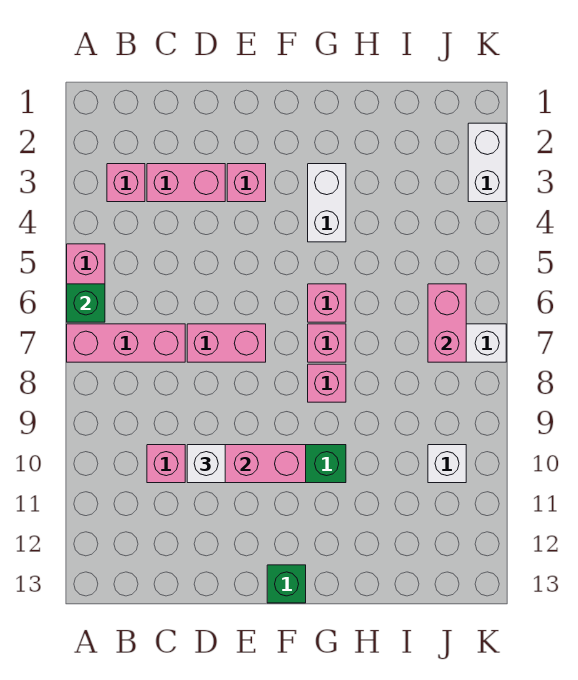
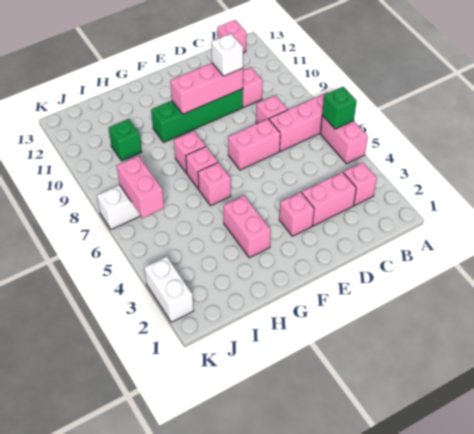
none -> pink brick B13 level 1
none -> pink brick C8 level 1
green brick F13 level 1 -> green brick I10 level 1
white brick G3:G4 level 1 -> pink brick G3:G4 level 1
white brick J10 level 1 -> none

